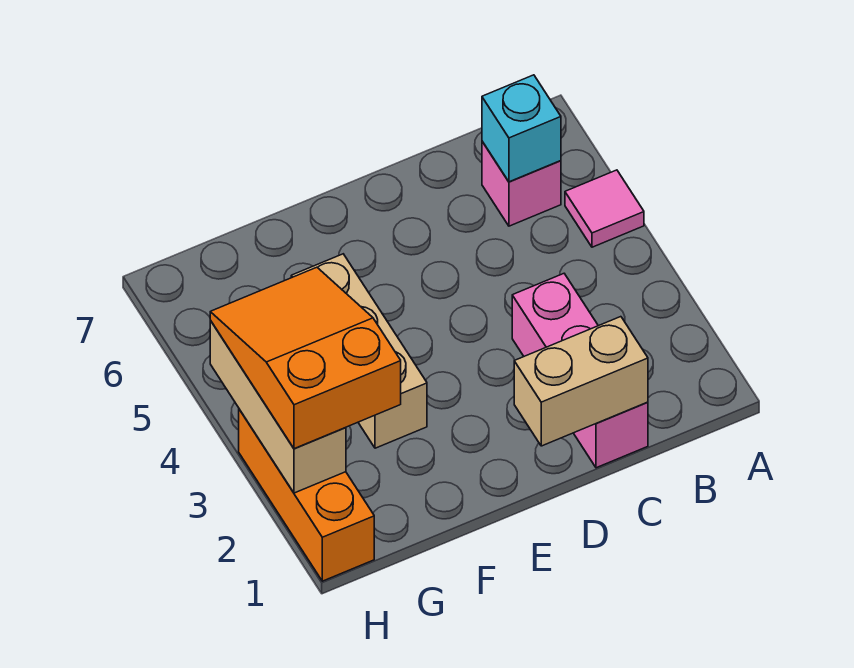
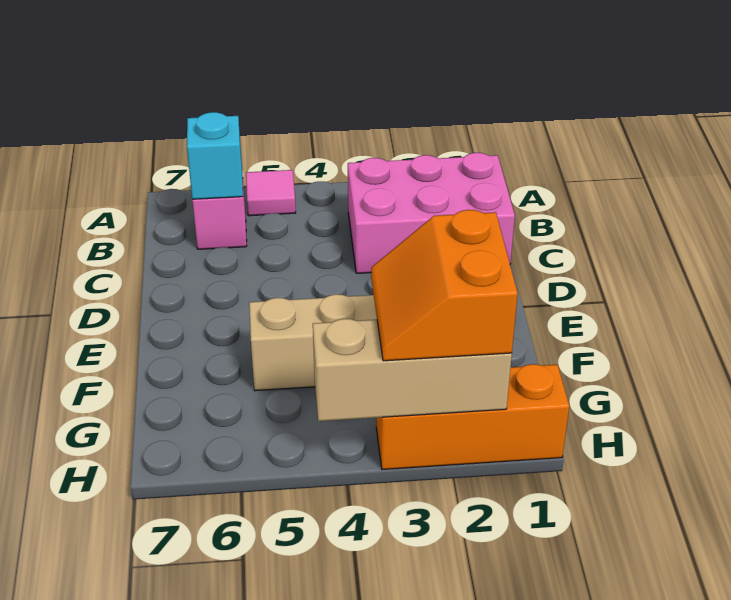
pink brick C1:C3 level 1 -> pink brick B1:C3 level 1
tan brick C1:D1 level 2 -> none
orange slope G2:H4 level 3 top 2 -> orange slope G2:H3 level 3 top 2

